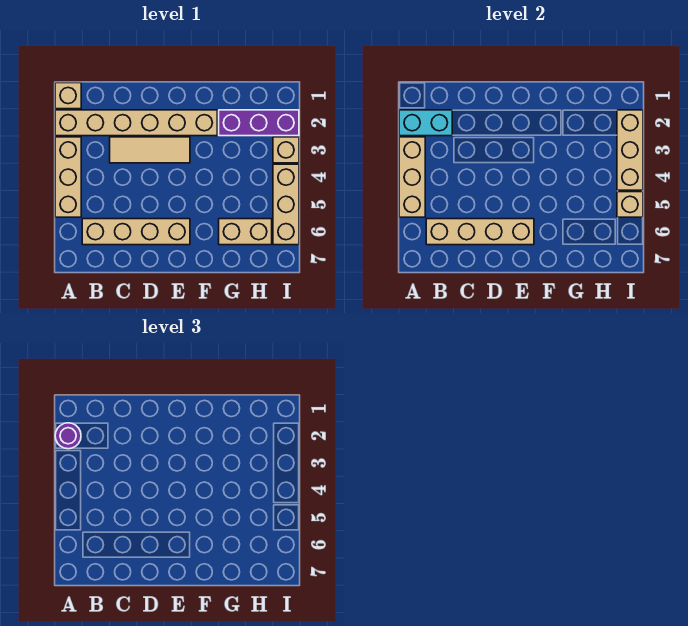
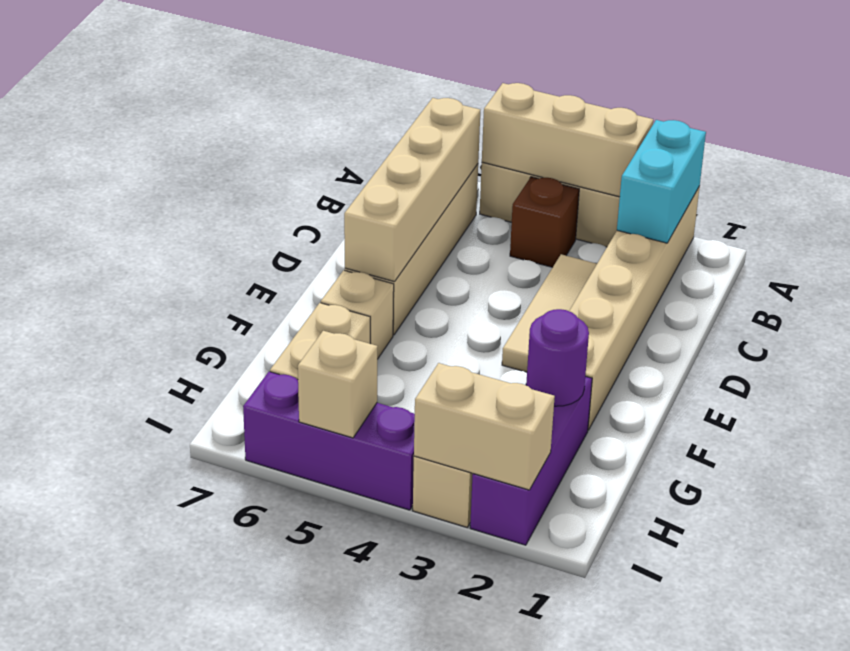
tan brick A1 level 1 -> tan brick F6 level 1
purple round brick A2 level 3 -> purple round brick G2 level 2
none -> brown brick B4 level 1
tan brick I2:I4 level 2 -> tan brick I2:I3 level 2
tan brick I4:I6 level 1 -> purple brick I4:I6 level 1

